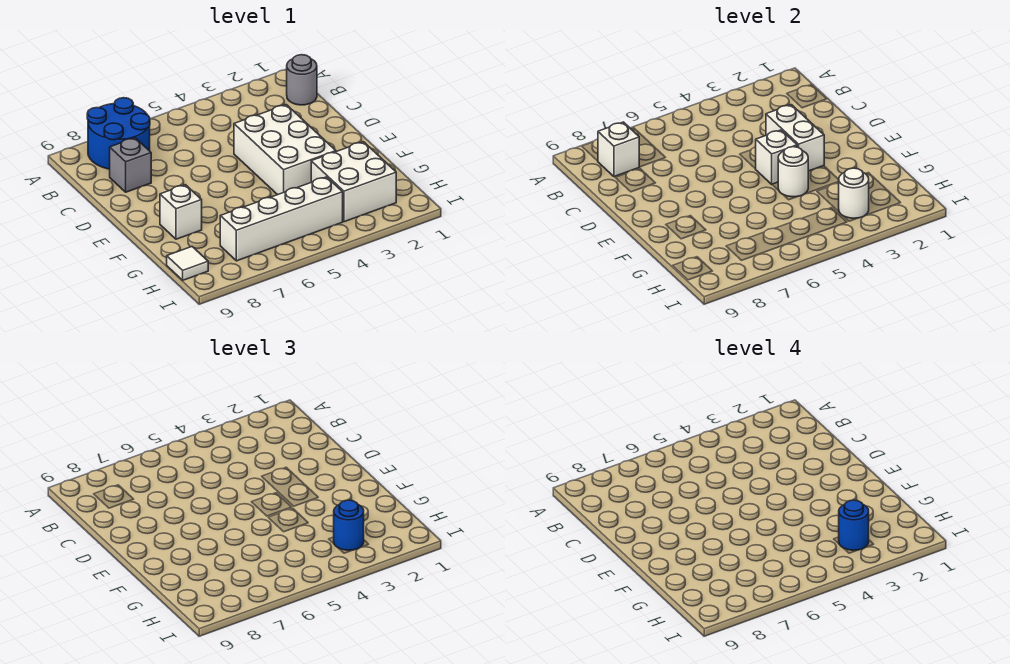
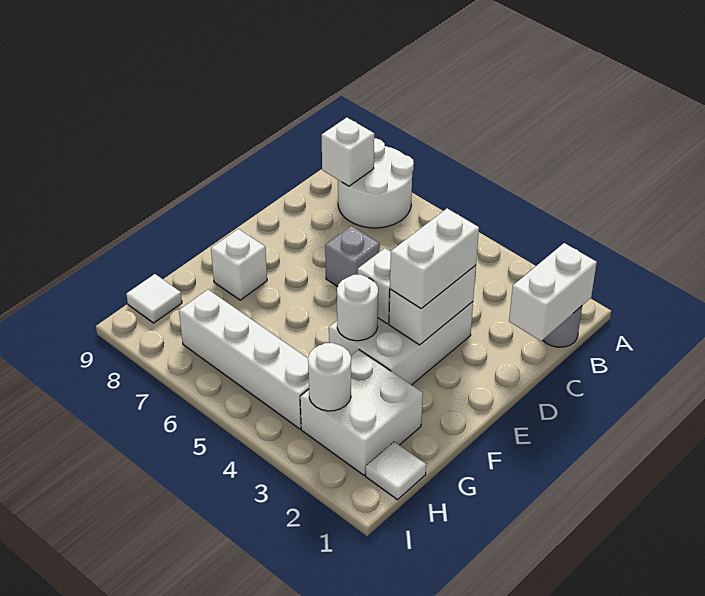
blue round brick A7:B8 level 1 -> white round brick A7:B8 level 1
none -> white brick B1:C1 level 2
grey brick C8 level 1 -> grey brick D6 level 1
none -> white brick D3:E3 level 3
none -> white tile H1 level 1
blue round brick H3 level 3 -> none
blue round brick H3 level 4 -> none

